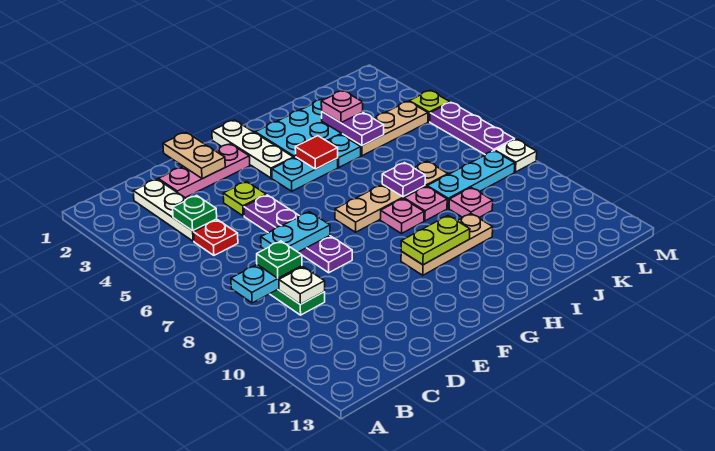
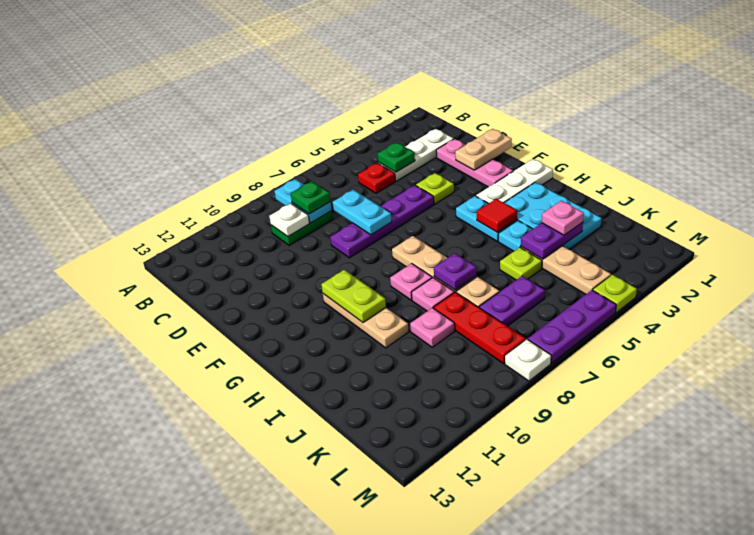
none -> lime plate J5 level 1
cyan plate J8:L8 level 1 -> red plate J8:L8 level 1
none -> purple plate K6:K7 level 1

